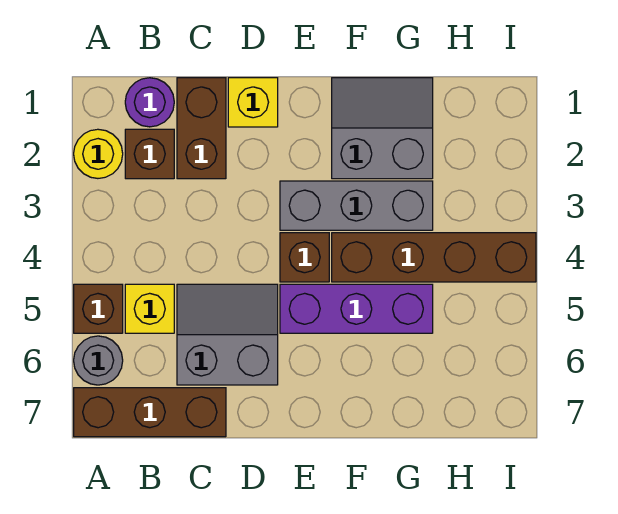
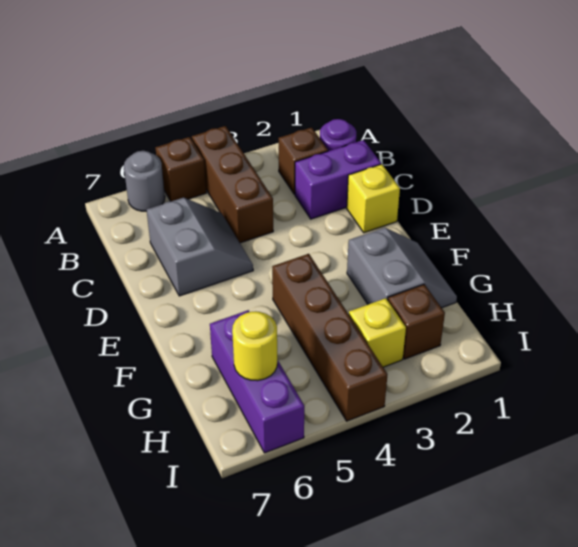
yellow round brick A2 level 1 -> yellow round brick H6 level 2
brown brick A7:C7 level 1 -> brown brick A4:C4 level 1
yellow brick B5 level 1 -> yellow brick H3 level 1
brown brick C1:C2 level 1 -> purple brick C1:C2 level 1
grey brick E3:G3 level 1 -> none
brown brick E4 level 1 -> brown brick H2 level 1
purple brick E5:G5 level 1 -> purple brick G6:I6 level 1

